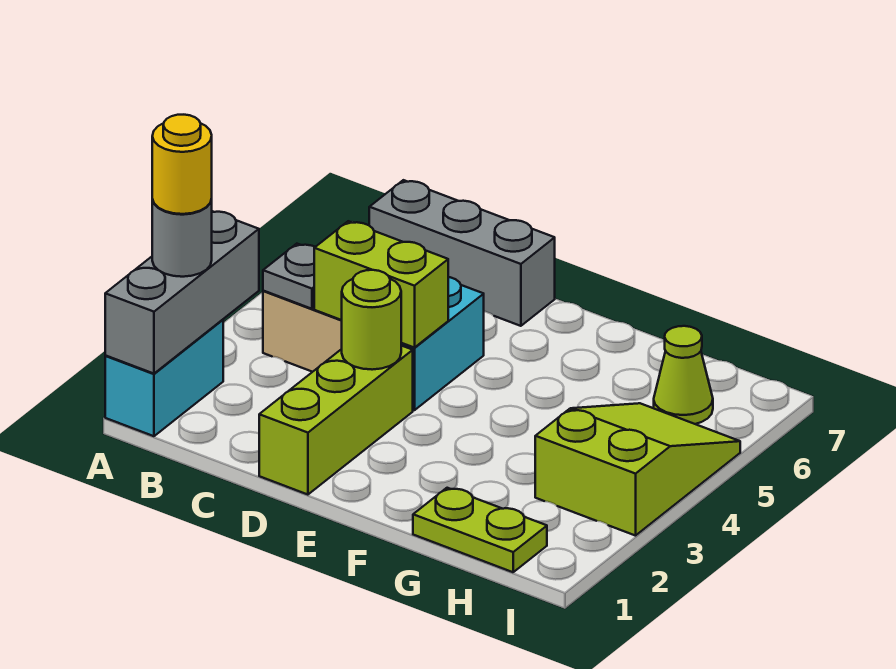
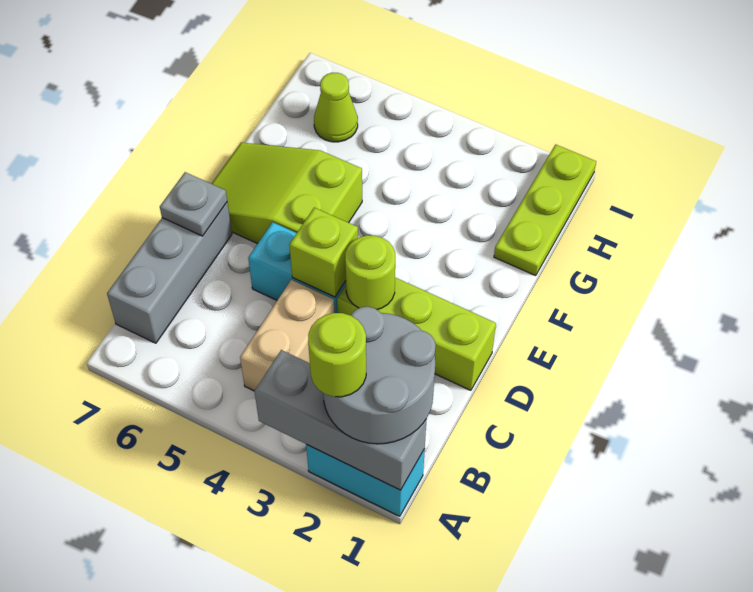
grey round brick A2 level 3 -> grey round brick A1:B2 level 3
yellow round brick A2 level 4 -> lime round brick A2 level 4
grey plate B4 level 2 -> grey plate D7 level 2
lime brick C4:D4 level 2 -> lime brick D4 level 2
lime plate G1:H1 level 1 -> lime plate G1:I1 level 1
lime slope H3:I5 level 1 top 3 -> lime slope E5:F7 level 1 top 5

